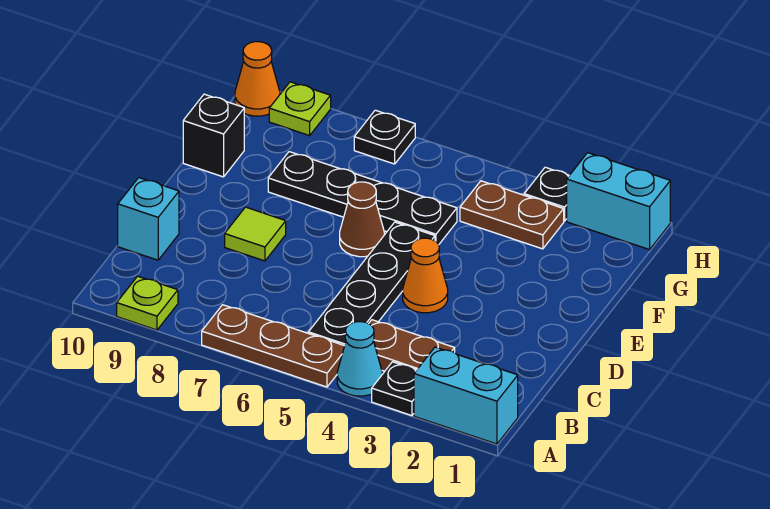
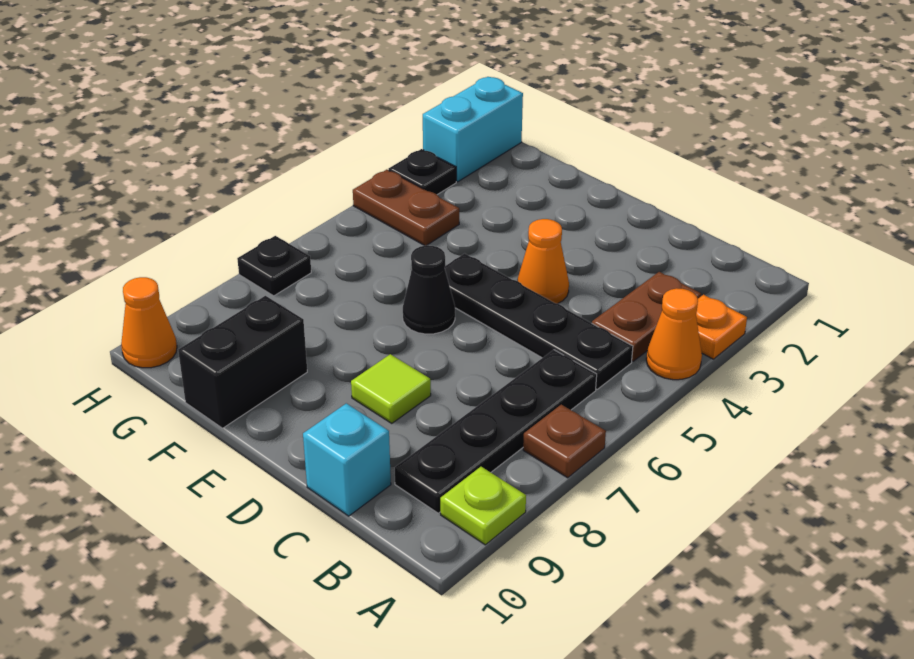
cyan brick A1:A2 level 1 -> none
black plate A3 level 1 -> orange plate A3 level 1
cyan cone A4 level 1 -> orange cone A4 level 1
brown plate A5:A7 level 1 -> brown plate A7 level 1
brown cone E6 level 1 -> black cone E6 level 1
black plate F5:F8 level 1 -> black plate B6:B9 level 1
black brick F10 level 1 -> black brick F9:F10 level 1
brown plate G3:G4 level 1 -> brown plate G4:H4 level 1
lime plate H9 level 1 -> none

